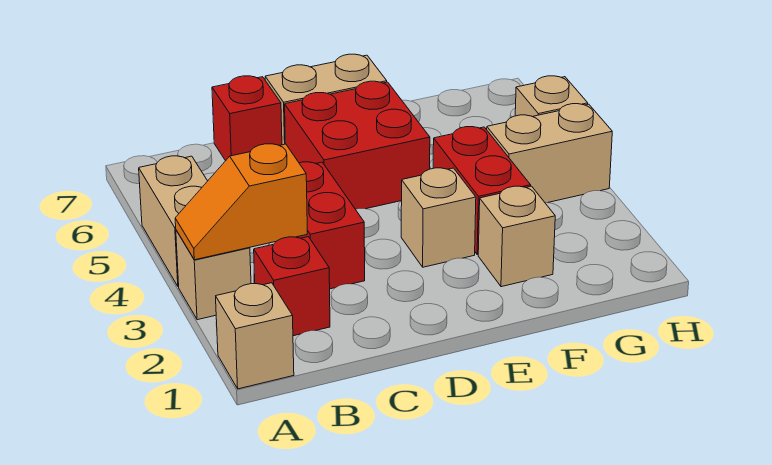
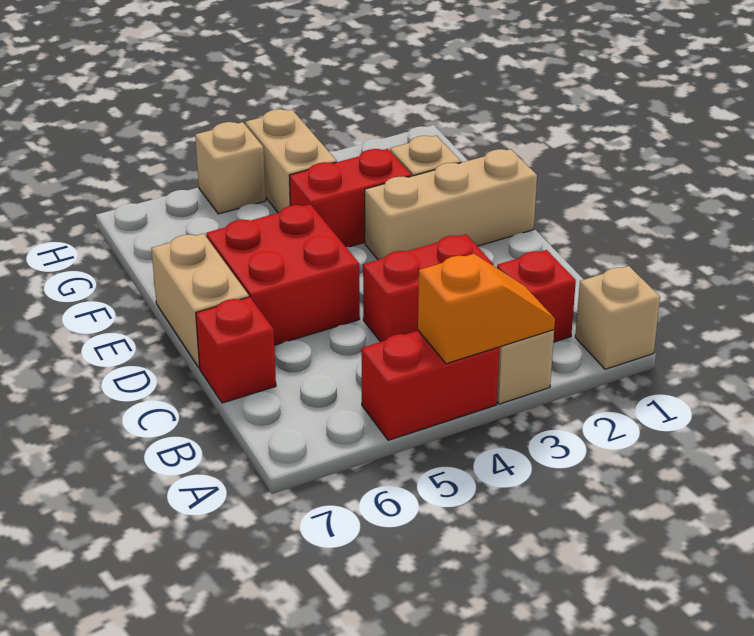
orange slope A3:B3 level 2 top B -> orange slope A3:A4 level 2 top 4
tan brick A4:A5 level 1 -> red brick A4:A5 level 1
tan brick E3 level 1 -> tan brick E1:E3 level 1

